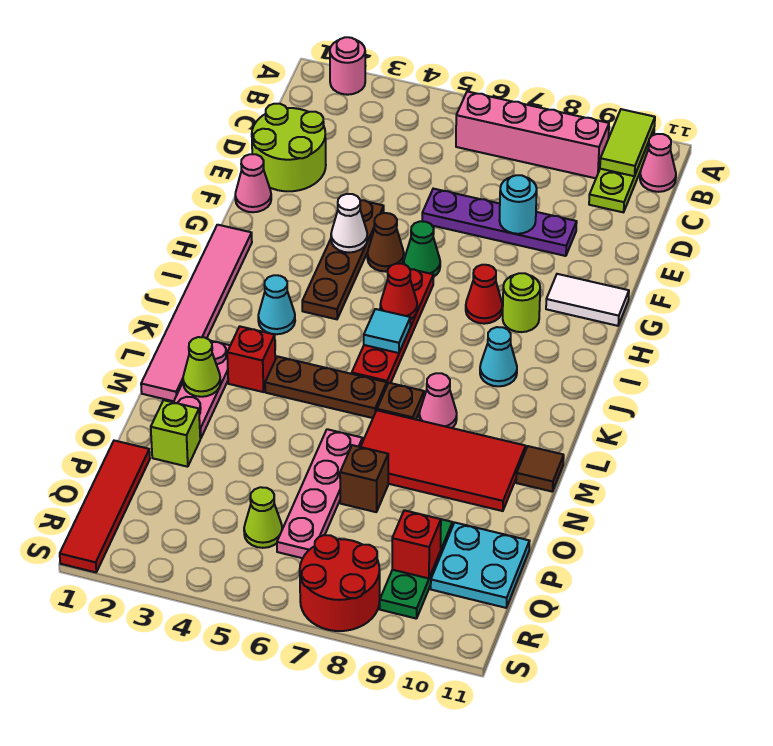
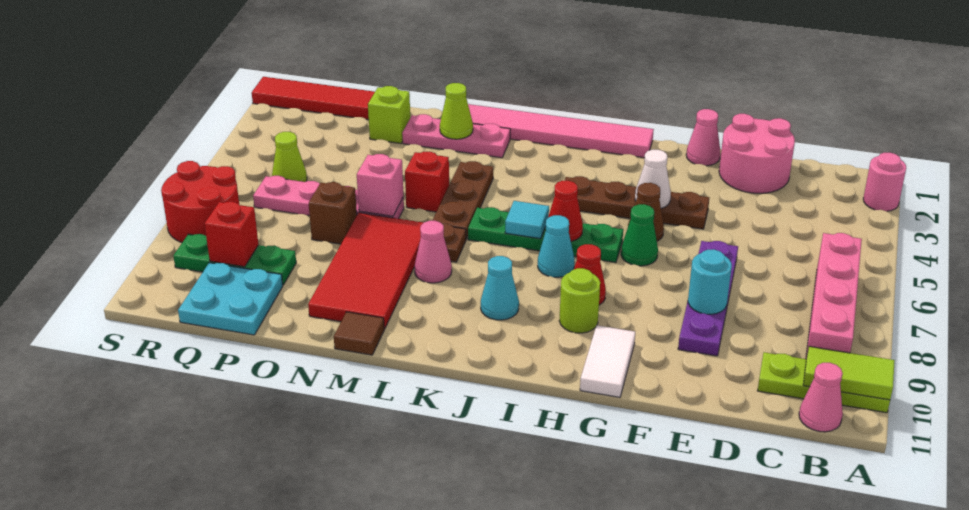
lime round brick D1:E2 level 1 -> pink round brick D1:E2 level 1
red plate H6:K6 level 1 -> green plate H6:K6 level 1
cyan cone J3 level 1 -> cyan cone I7 level 1
red brick L3 level 1 -> red brick M5 level 1
none -> pink brick N6 level 2

